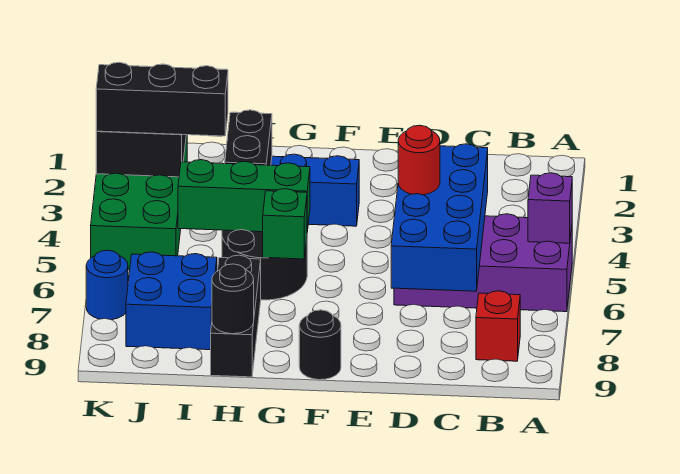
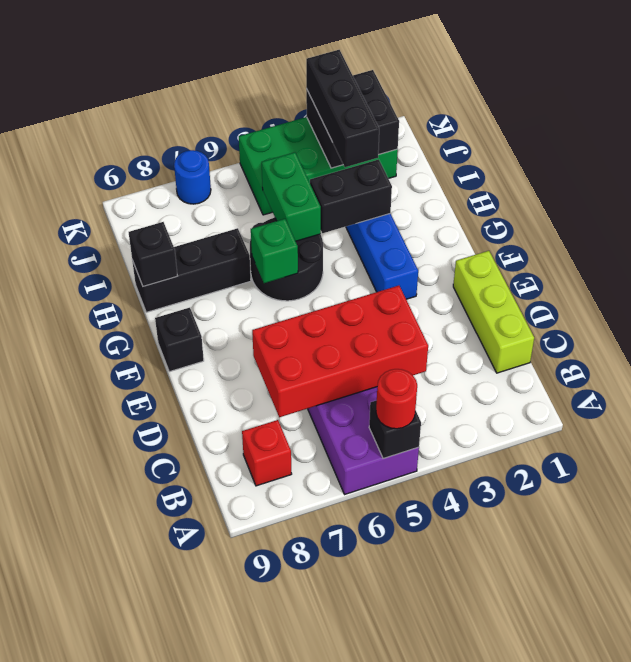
purple brick A5 level 2 -> black brick A5 level 2
none -> lime brick C1:E1 level 1
blue brick C4:D7 level 2 -> red brick C4:D7 level 2
red round brick D5 level 3 -> red round brick A5 level 3
black round brick F9 level 1 -> black brick F9 level 1
green brick G5:I5 level 2 -> green brick H5:I5 level 2
black round brick H9 level 2 -> black brick H9 level 2
blue brick I7:J8 level 1 -> none

